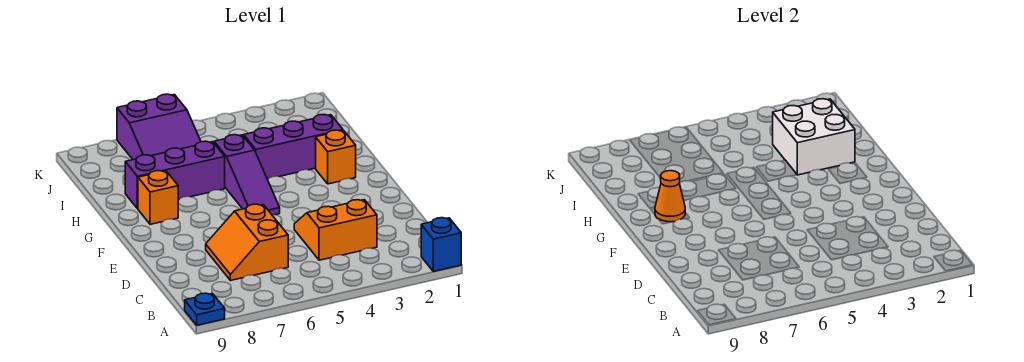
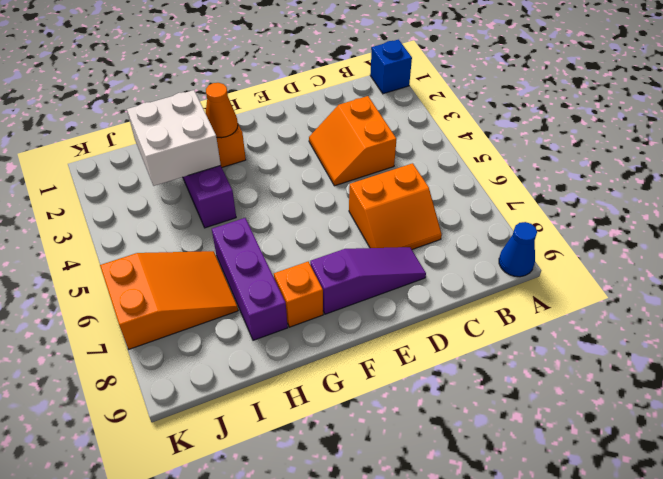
blue plate A9 level 1 -> blue cone A9 level 1
purple slope F5:H5 level 1 top H -> purple slope D8:F8 level 1 top F
orange cone G8 level 2 -> orange cone G2 level 2
purple slope I6:K7 level 1 top K -> orange slope I6:K7 level 1 top K

